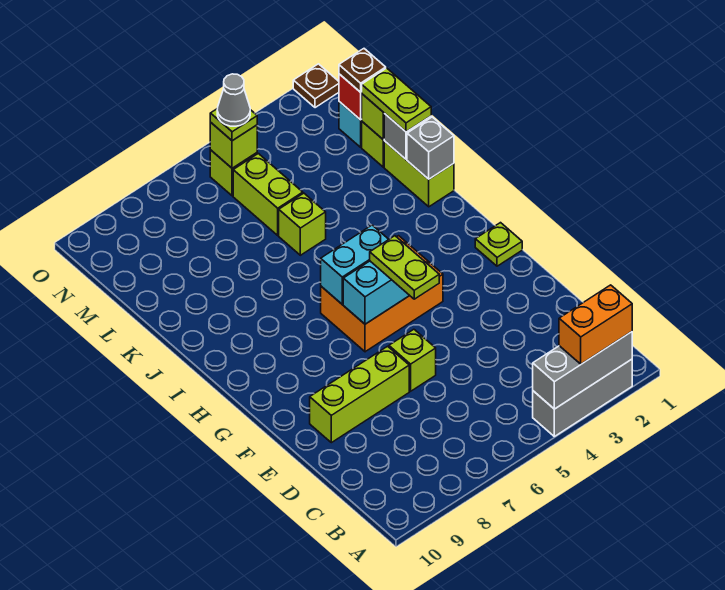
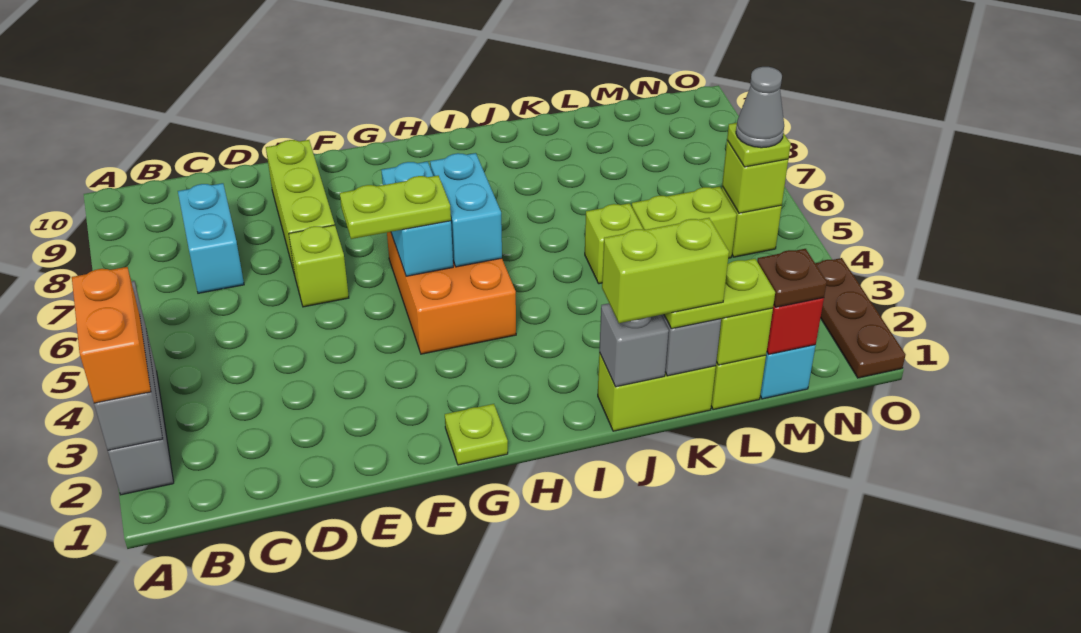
none -> cyan brick C7:C8 level 1
none -> lime brick J1:K1 level 4
brown plate O1 level 1 -> brown plate O1:O3 level 1

